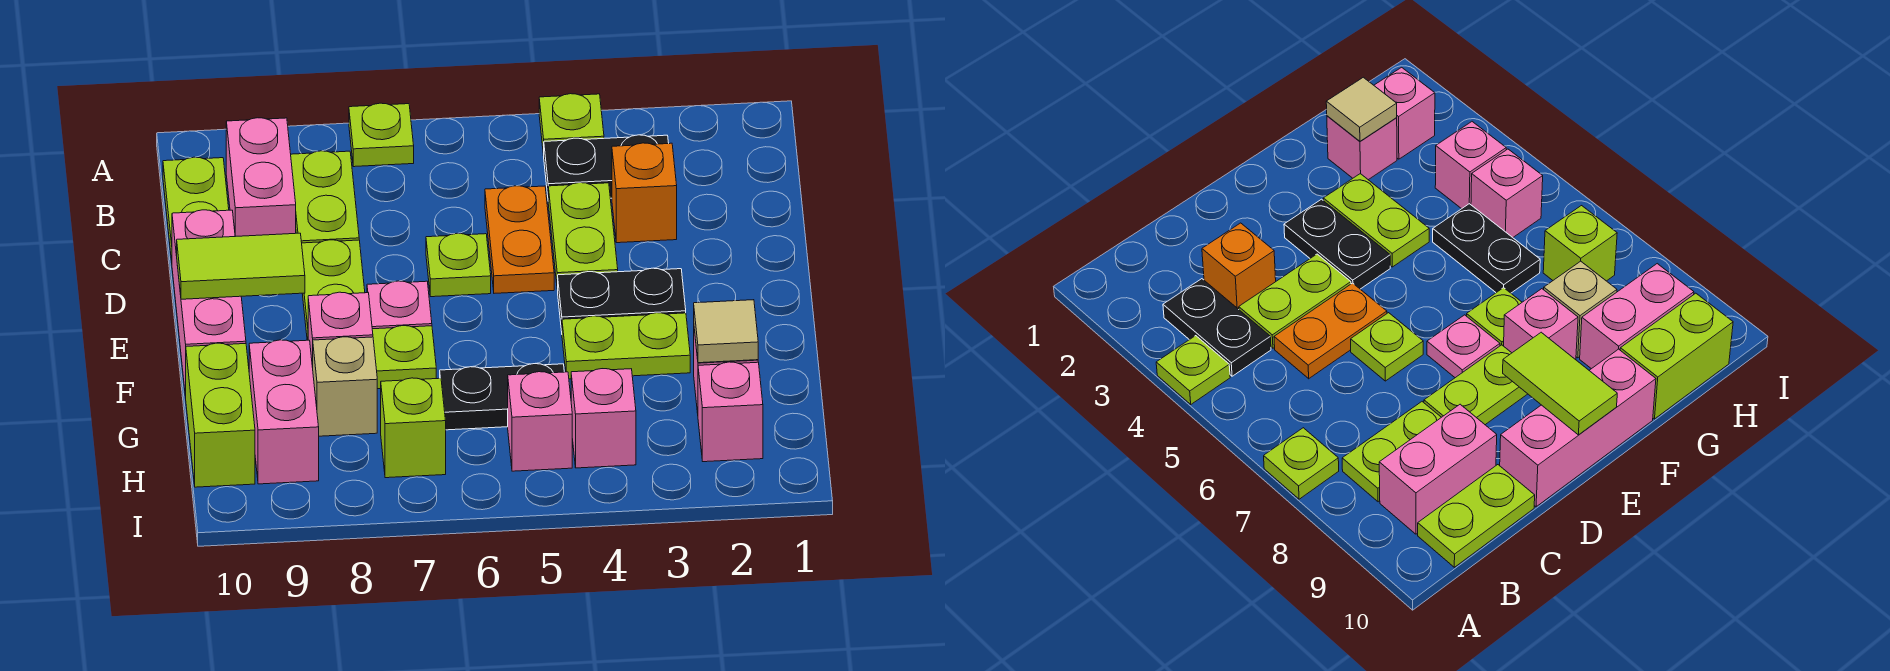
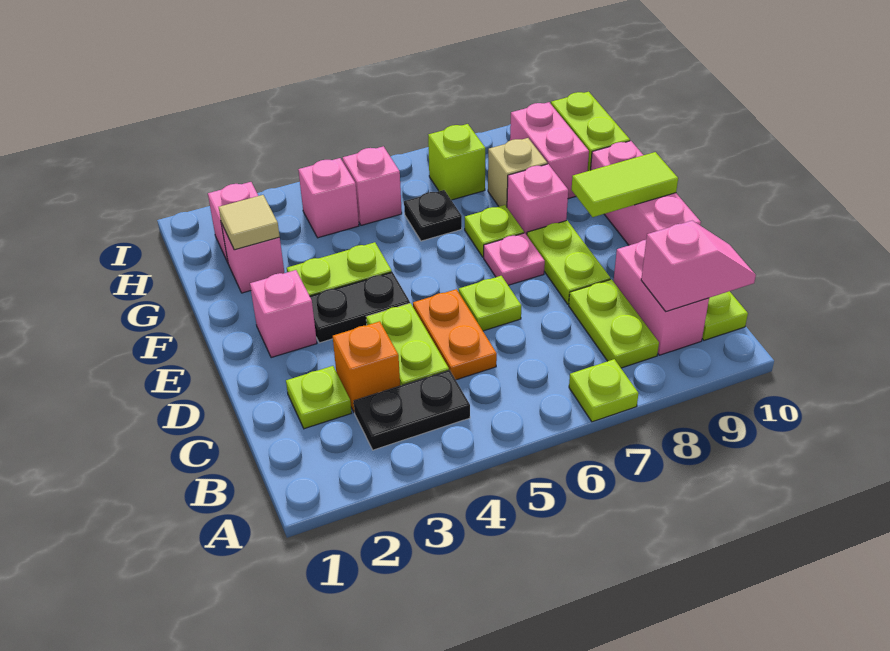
lime plate A4 level 1 -> lime plate C2 level 1
none -> pink slope B9:B10 level 2 top 9
none -> pink brick E2 level 1
black plate G5:G6 level 1 -> black plate G6 level 1

